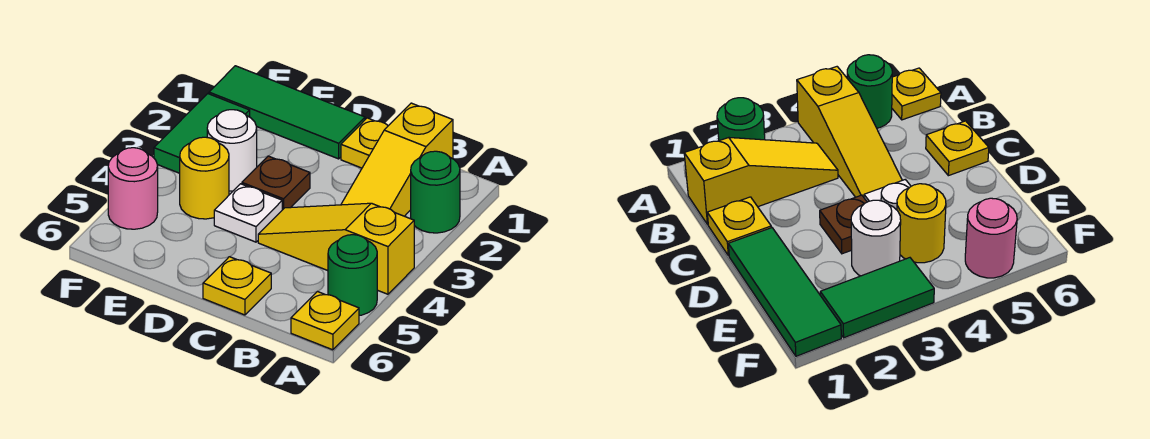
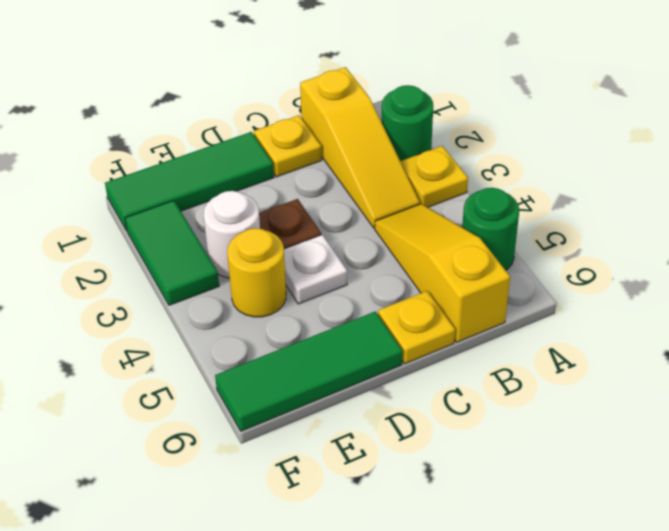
yellow slope A4:C4 level 1 top A -> yellow slope B4:B6 level 1 top 6
yellow plate A6 level 1 -> yellow plate A3 level 1
none -> green tile D6:F6 level 1
pink round brick F5 level 1 -> none

